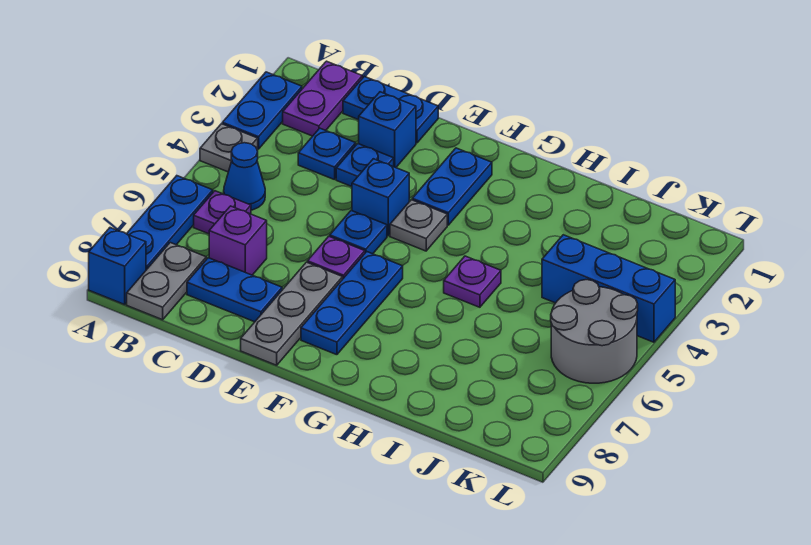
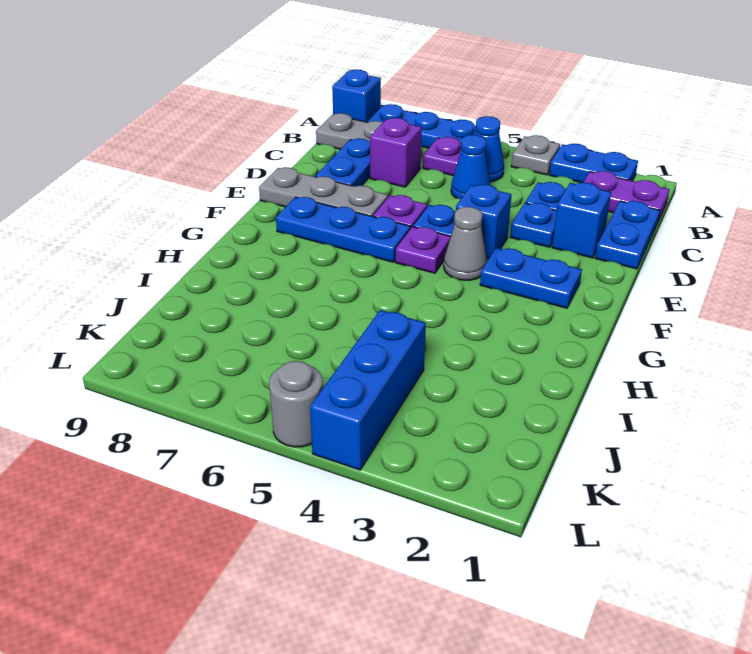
none -> blue cone C5 level 1
grey plate F4 level 1 -> grey cone F4 level 1
purple plate H5 level 1 -> purple plate F5 level 1
grey round brick K5:L6 level 1 -> grey round brick L5 level 1

